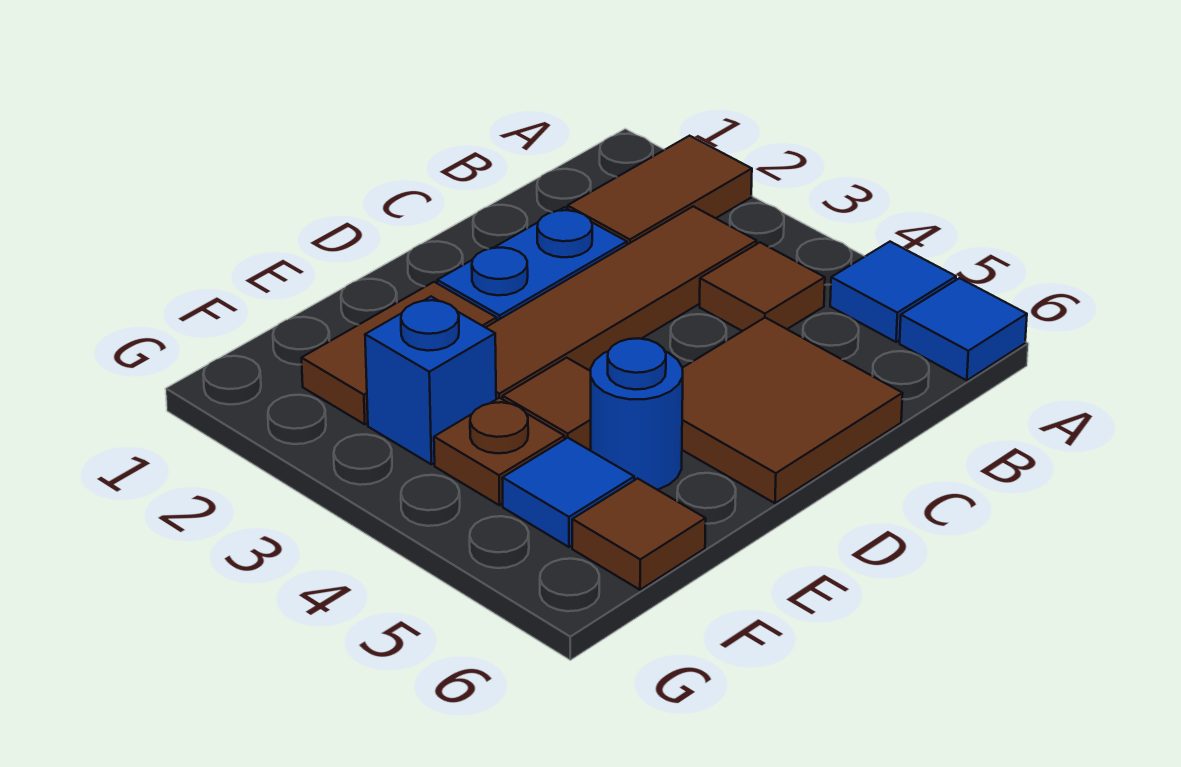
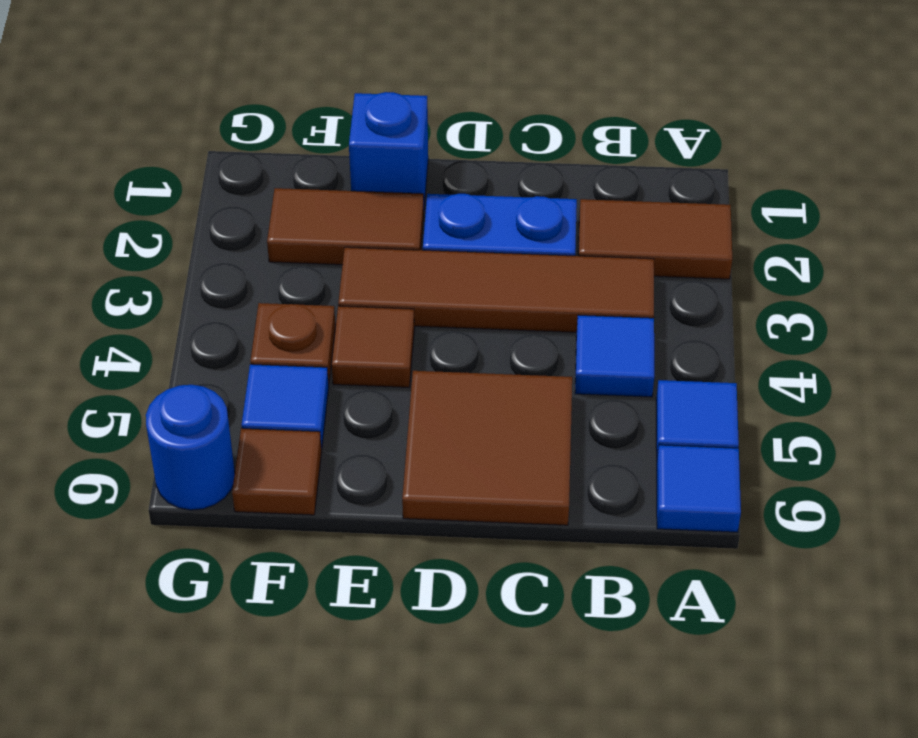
brown tile B4 level 1 -> blue tile B4 level 1
blue round brick E5 level 1 -> blue round brick G6 level 1
blue brick F3 level 1 -> blue brick E1 level 1

